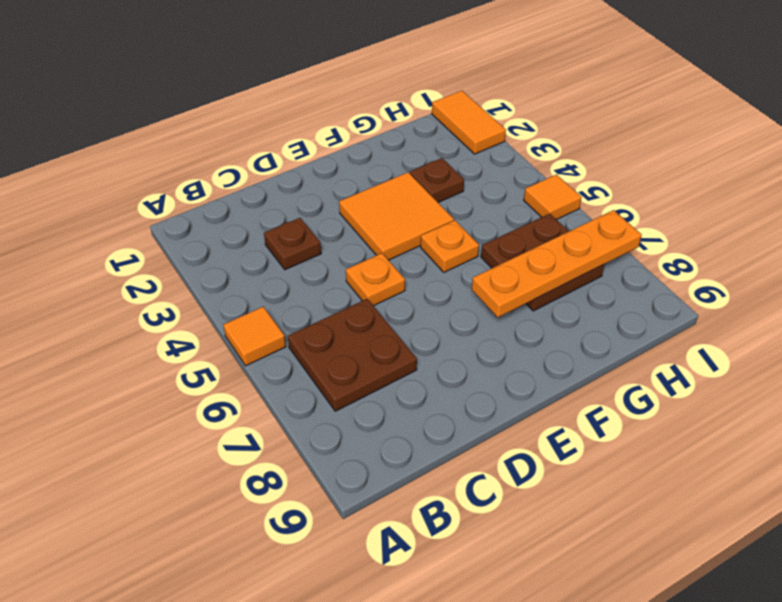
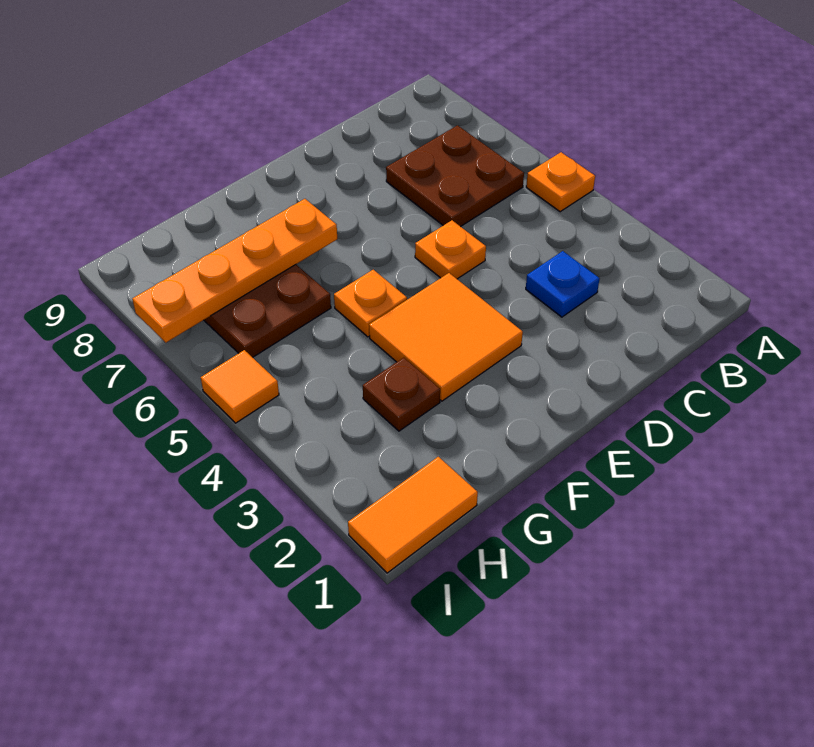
orange tile A5 level 1 -> orange plate A5 level 1
brown plate C3 level 1 -> blue plate C3 level 1
orange tile I1:I2 level 1 -> orange tile H1:I1 level 1

